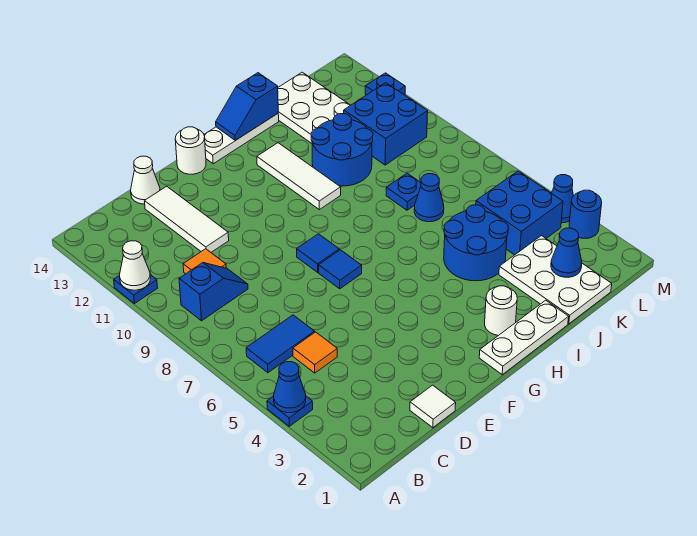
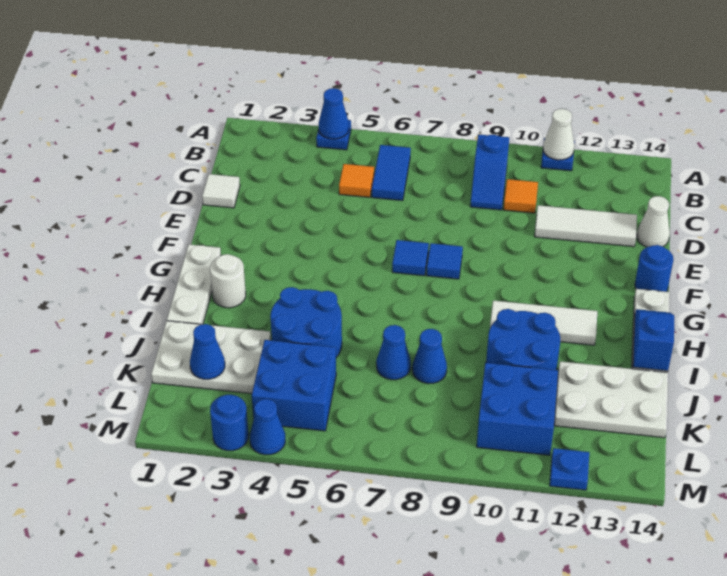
white round brick F14 level 1 -> blue round brick F14 level 1
blue plate J8 level 1 -> blue cone J8 level 1

